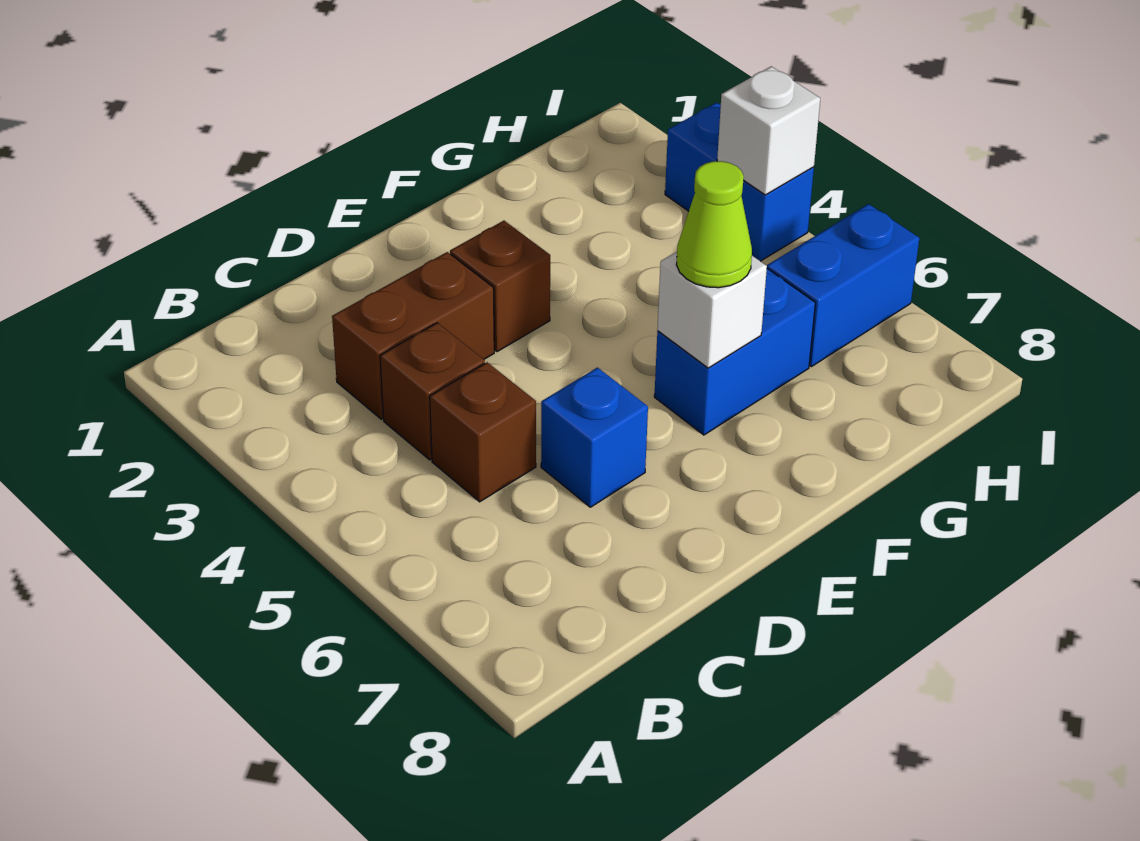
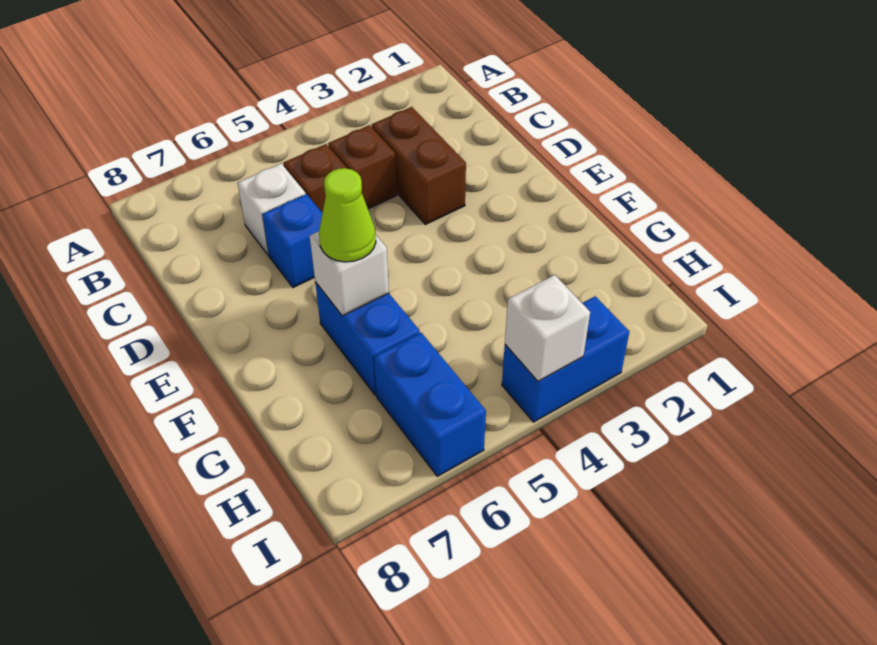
none -> white brick C6 level 1
brown brick E3 level 1 -> none

